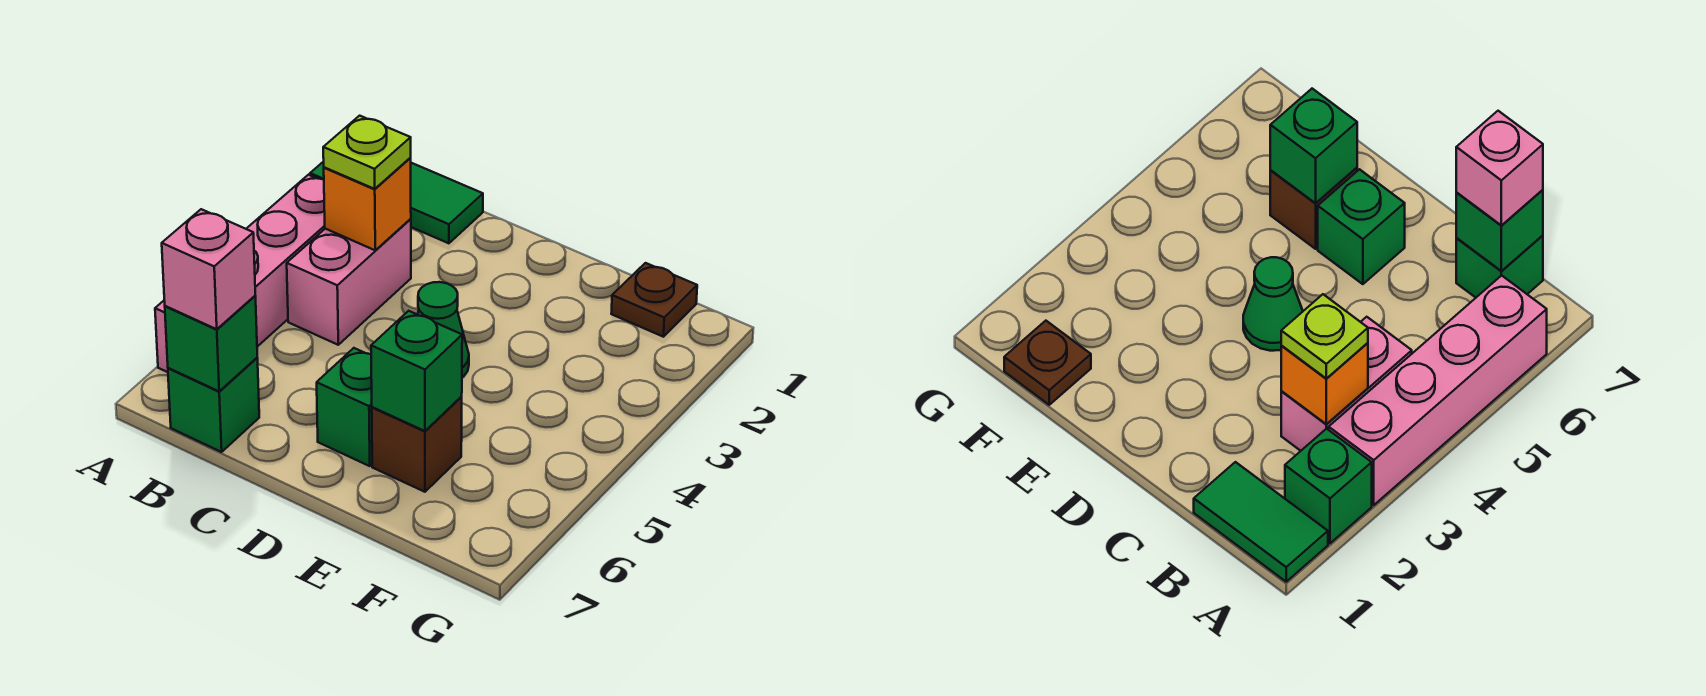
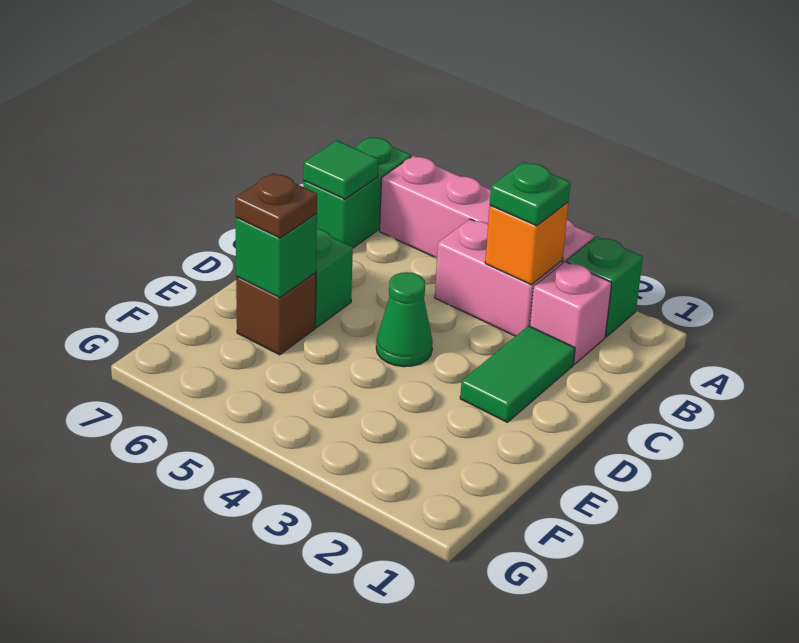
green tile A1:B1 level 1 -> green tile C2:D2 level 1
lime plate B3 level 3 -> green plate B3 level 3
green brick B7 level 1 -> green brick A7:B7 level 1
green brick B7 level 2 -> green tile B7 level 2
pink brick B7 level 3 -> pink brick B2 level 1
brown plate F1 level 1 -> brown plate E6 level 3

